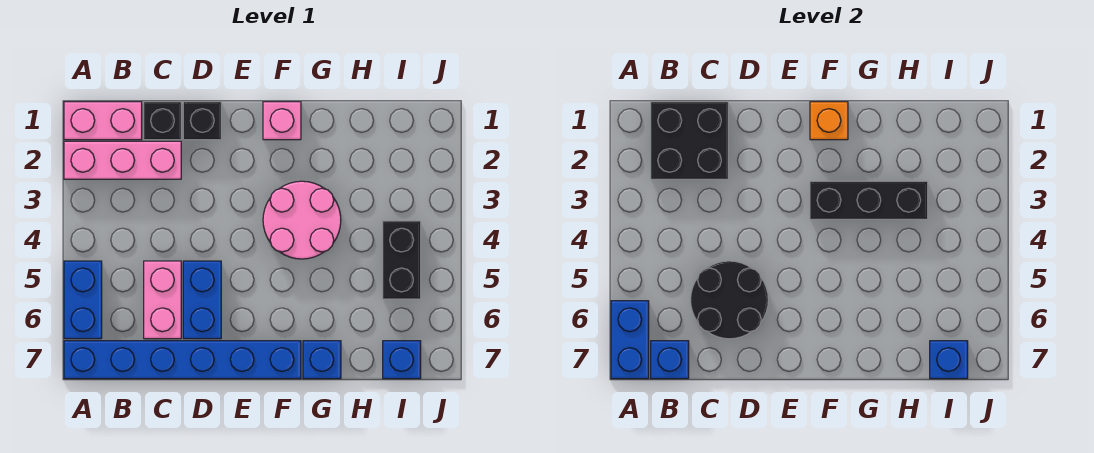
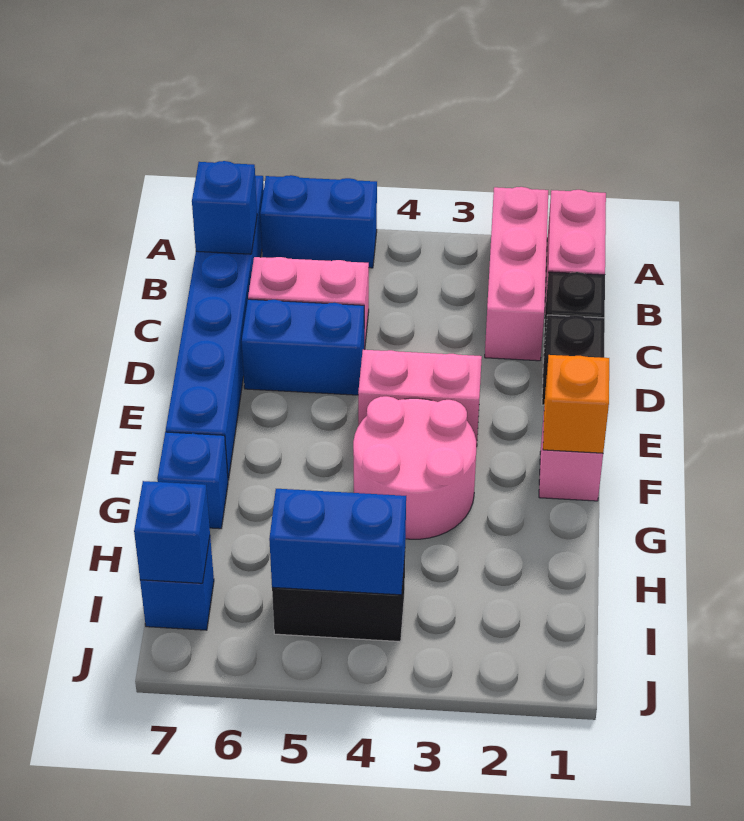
blue brick A6:A7 level 2 -> blue brick I4:I5 level 2
black brick B1:C2 level 2 -> none
black round brick C5:D6 level 2 -> none
none -> pink brick E3:E4 level 1
black brick F3:H3 level 2 -> none

